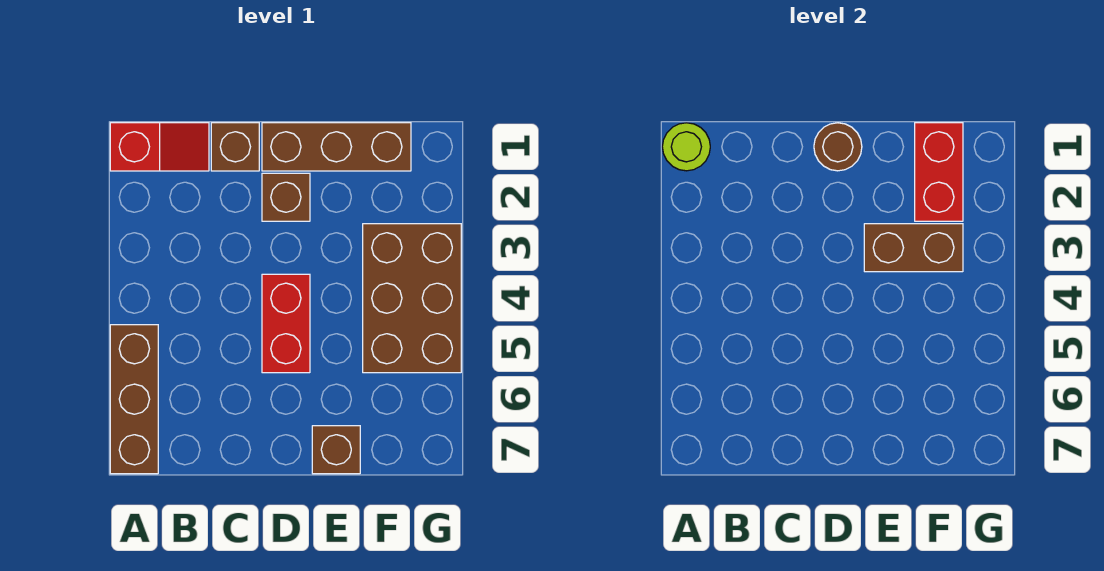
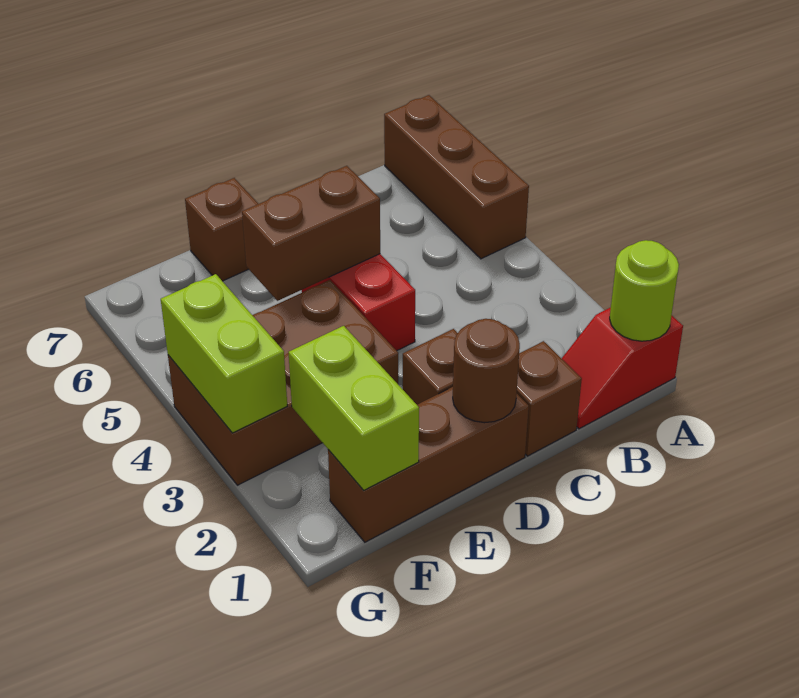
brown brick E3:F3 level 2 -> brown brick D5:E5 level 2
red brick F1:F2 level 2 -> lime brick F1:F2 level 2
brown brick F3:G5 level 1 -> brown brick E3:G4 level 1
none -> lime brick G3:G4 level 2

